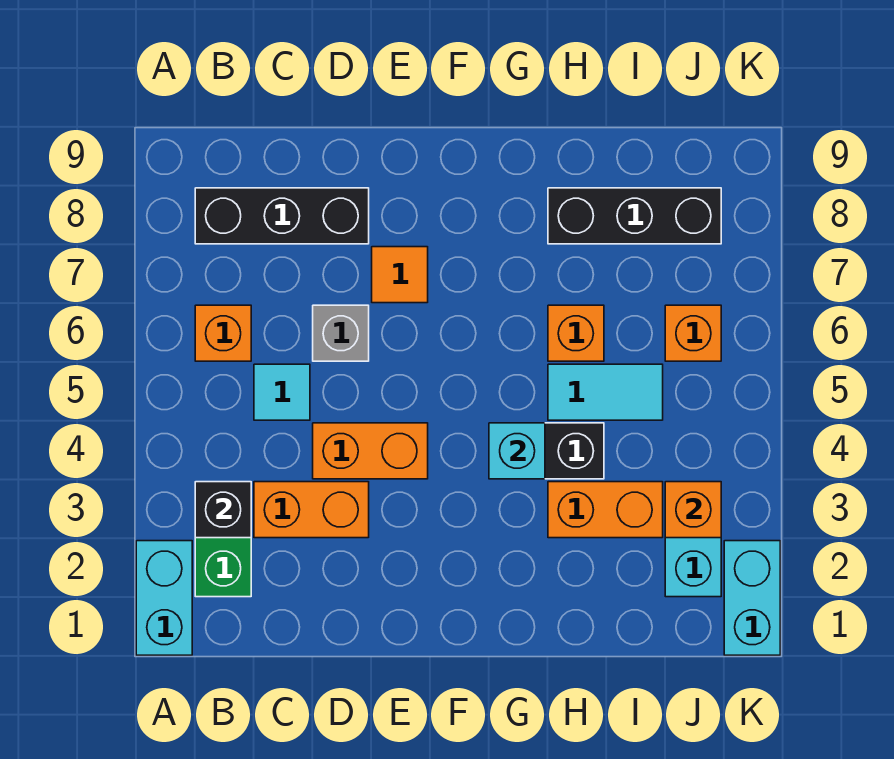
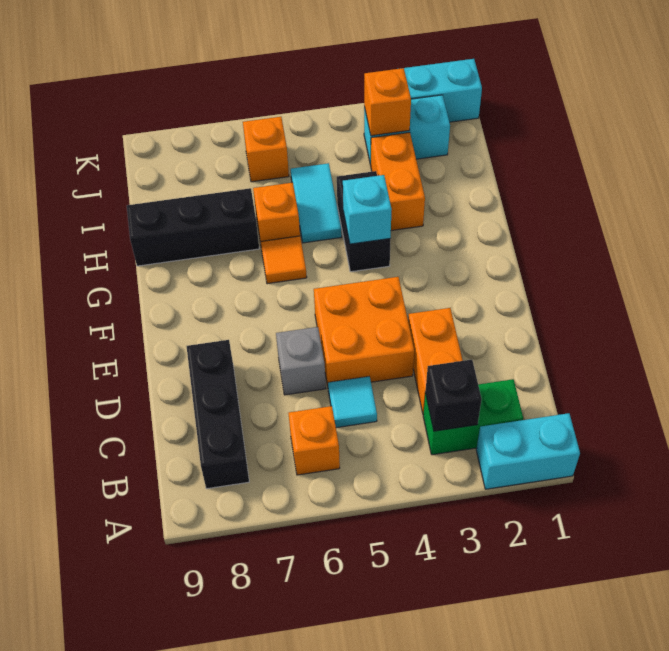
orange brick D4:E4 level 1 -> orange brick D4:E5 level 1
orange tile E7 level 1 -> orange tile G6 level 1
black brick H8:J8 level 1 -> black brick H7:H9 level 1

